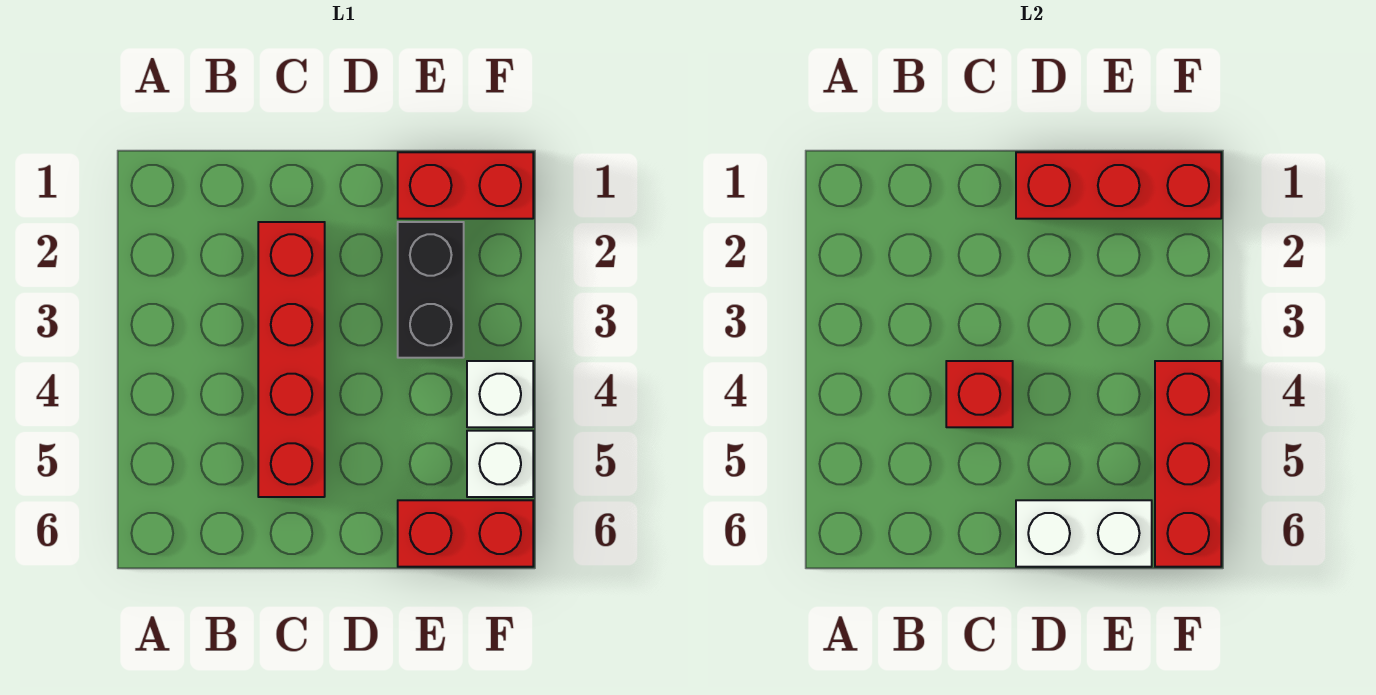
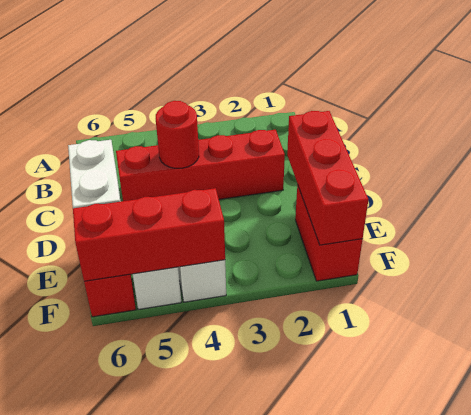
red brick C4 level 2 -> red round brick C4 level 2
black brick E2:E3 level 1 -> none

